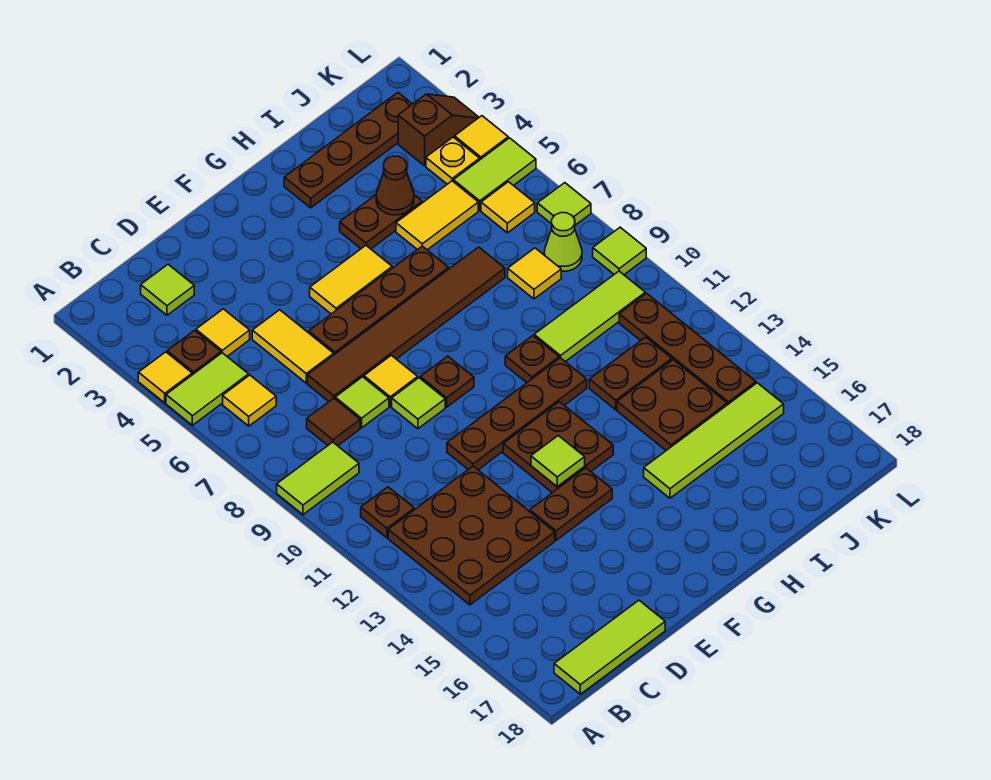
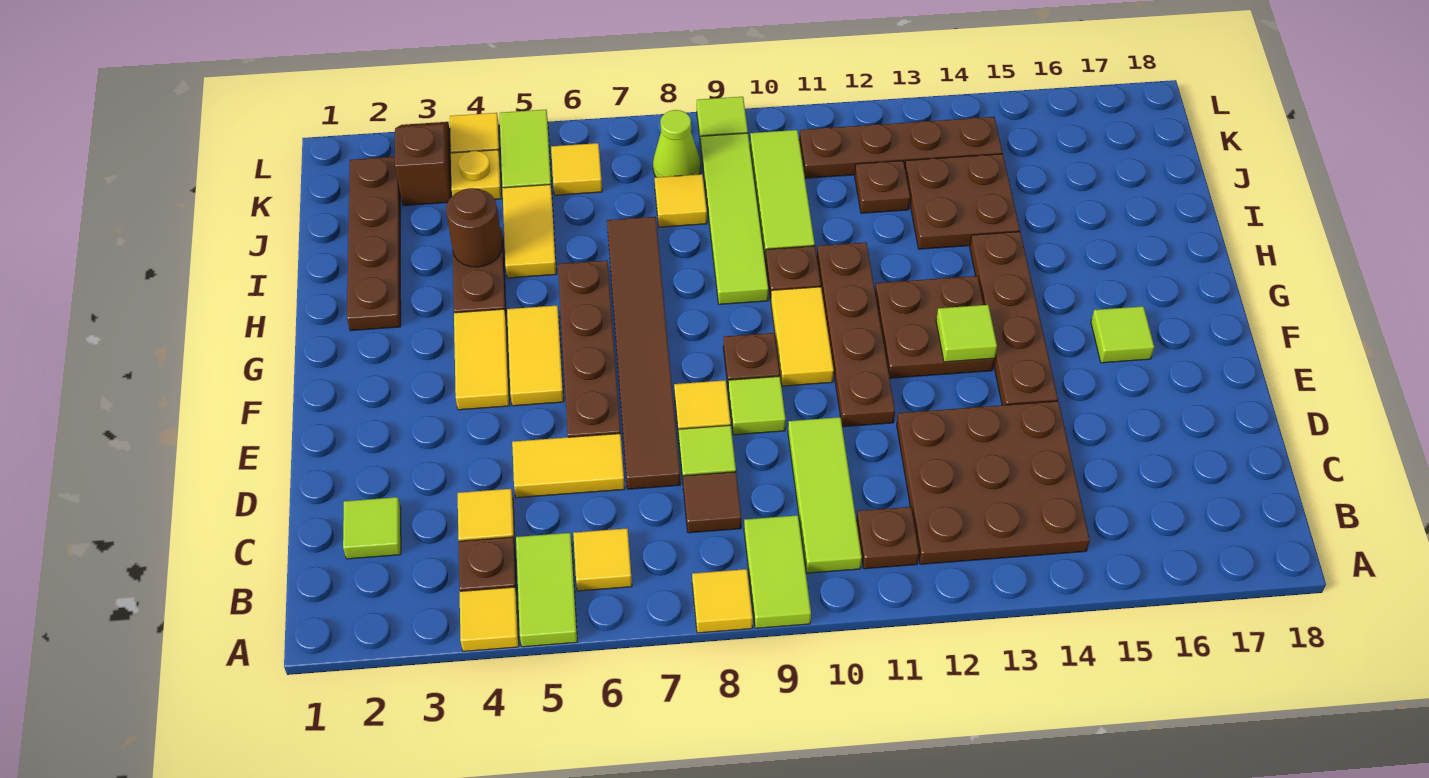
none -> yellow tile A8 level 1
lime tile B18:D18 level 1 -> lime tile B10:D10 level 1
brown plate E14:F14 level 1 -> brown plate E14:H14 level 1
none -> yellow tile F4:G4 level 1
none -> yellow tile F10:G10 level 1
lime tile H15:K15 level 1 -> lime tile H9:K9 level 1
brown cone I4 level 2 -> brown round brick I4 level 2
brown plate I12:J12 level 1 -> brown plate J12 level 1
lime tile L7 level 1 -> lime tile F16 level 1

